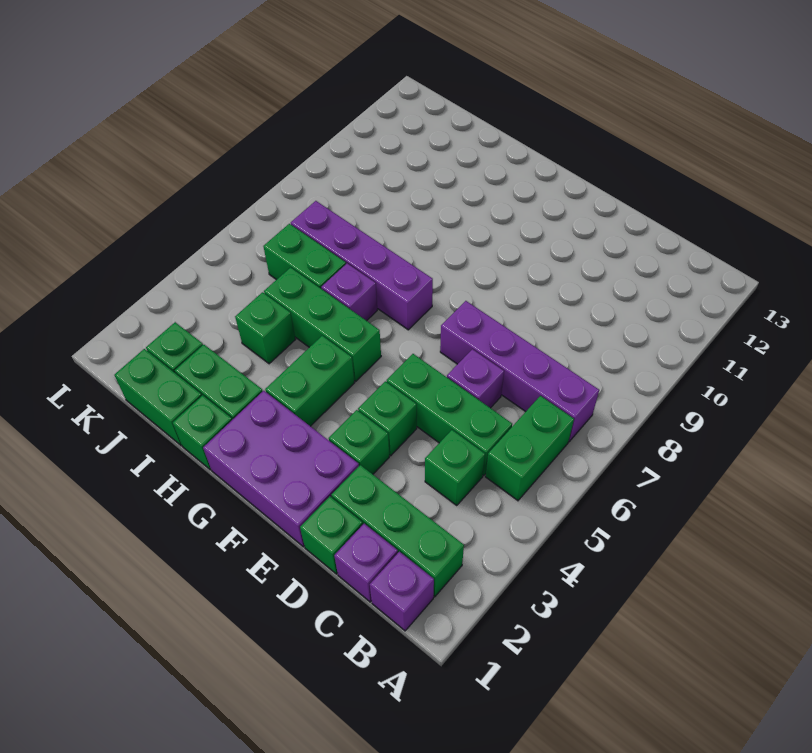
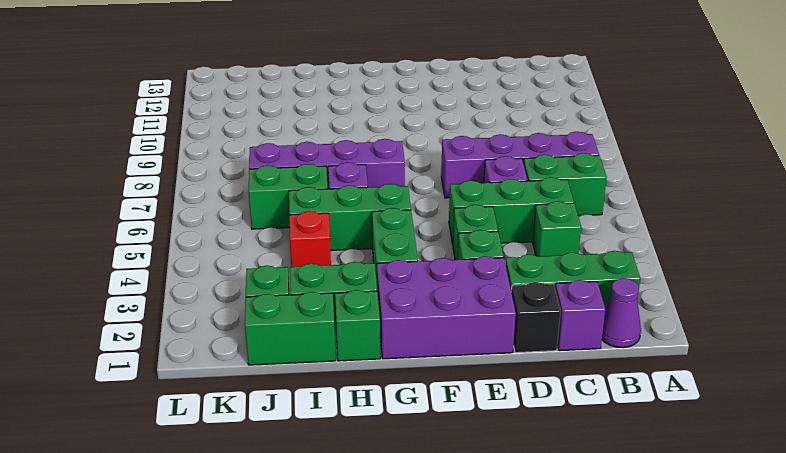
purple brick B1 level 1 -> purple cone B1 level 1
green brick B5:B6 level 1 -> green brick B6:C6 level 1
green brick D1 level 1 -> black brick D1 level 1
green brick I4 level 1 -> red brick I4 level 1

